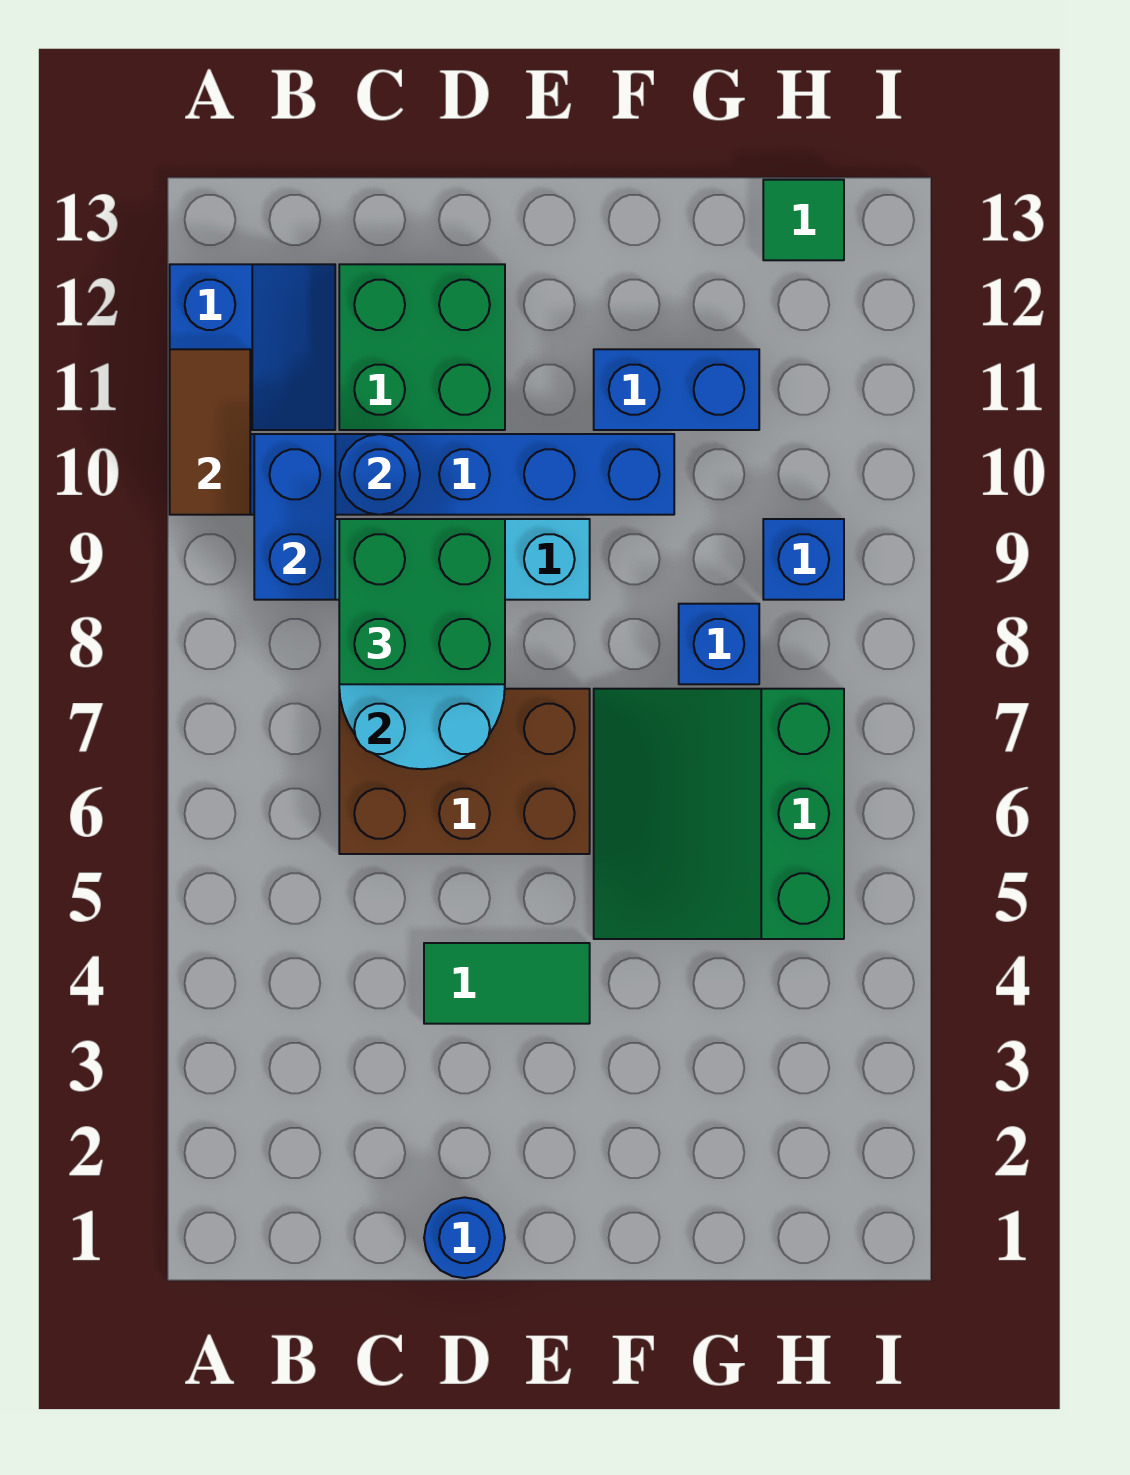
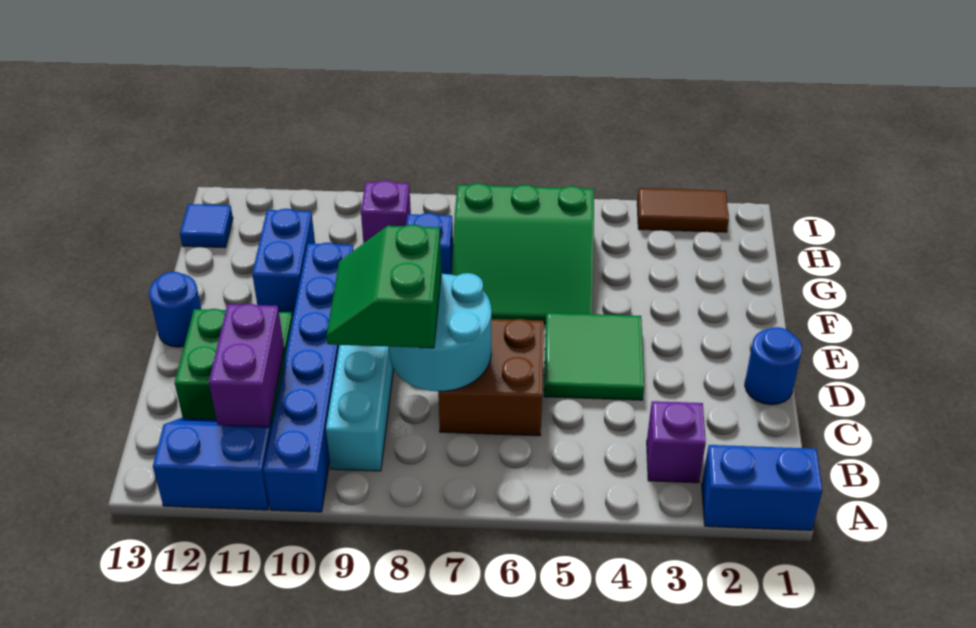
brown tile A10:A11 level 2 -> brown tile I2:I3 level 1
none -> purple brick B3 level 1
blue brick B9:B10 level 2 -> blue brick A1:A2 level 1
none -> purple brick B11:C11 level 2
brown brick C6:E7 level 1 -> brown brick C6:D7 level 1
green brick C8:D9 level 3 -> green slope C8:D9 level 3 top 8
blue round brick C10 level 2 -> blue round brick E13 level 1
green tile D4:E4 level 1 -> green tile D4:E5 level 1
blue brick H9 level 1 -> purple brick H9 level 1
green tile H13 level 1 -> blue tile H13 level 1

